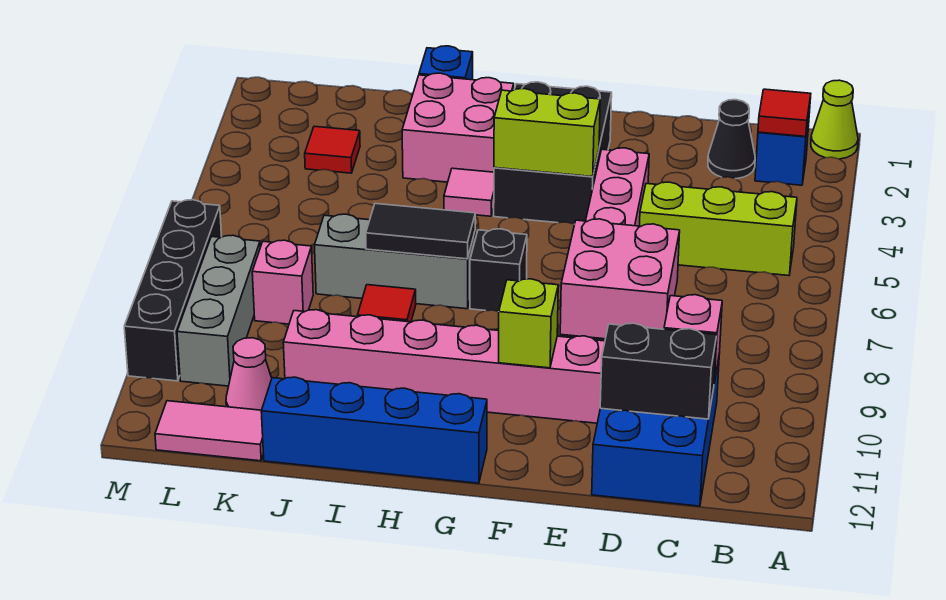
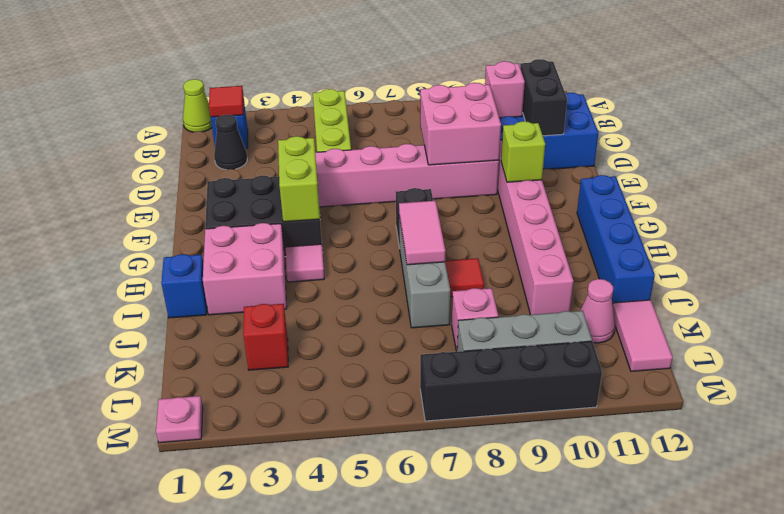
black tile H7:I7 level 2 -> pink tile H7:I7 level 2
red tile K3 level 1 -> red brick K3 level 1
none -> pink plate M1 level 1

